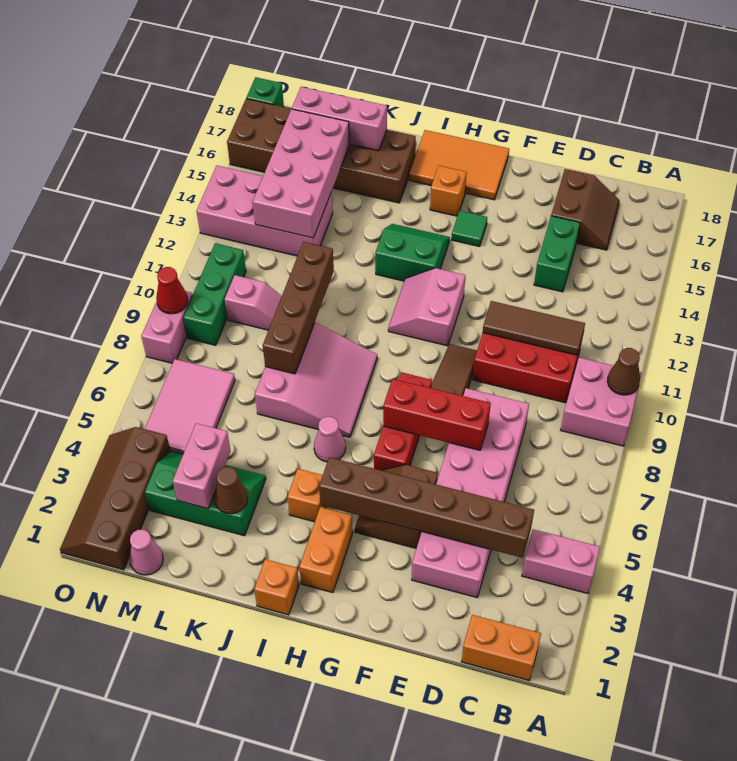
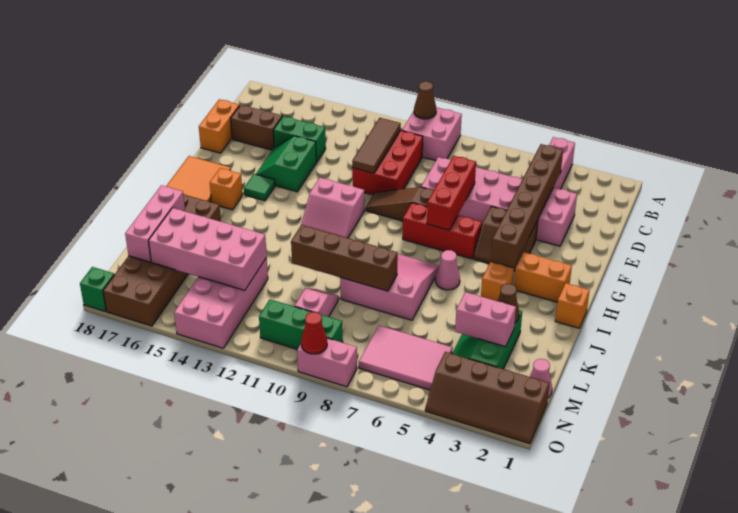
orange brick B1:C1 level 1 -> orange brick D18:E18 level 1
green slope H13:I14 level 1 top 13 -> green slope E14:F15 level 1 top 14

